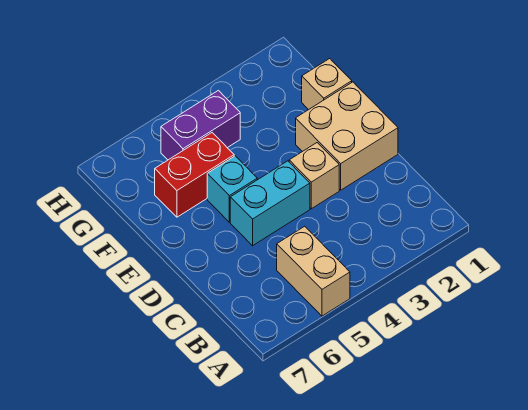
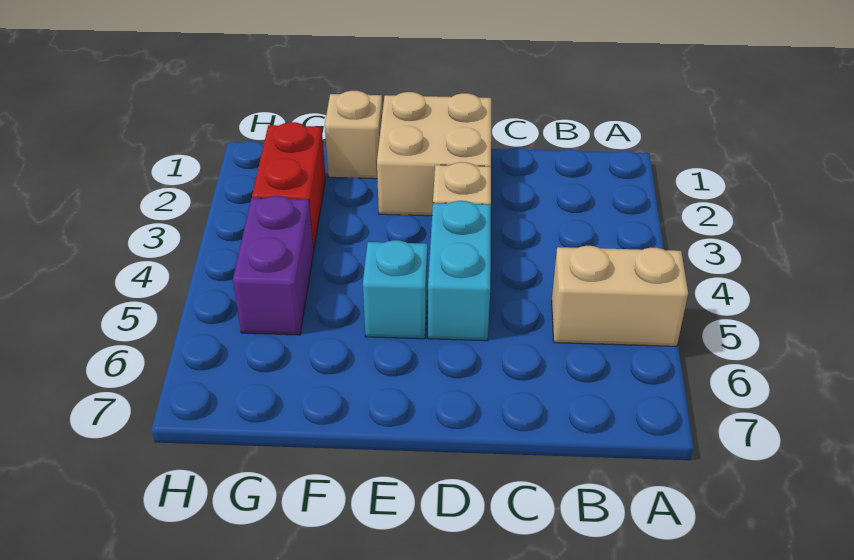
red brick F5:F6 level 1 -> red brick G2:G3 level 1

